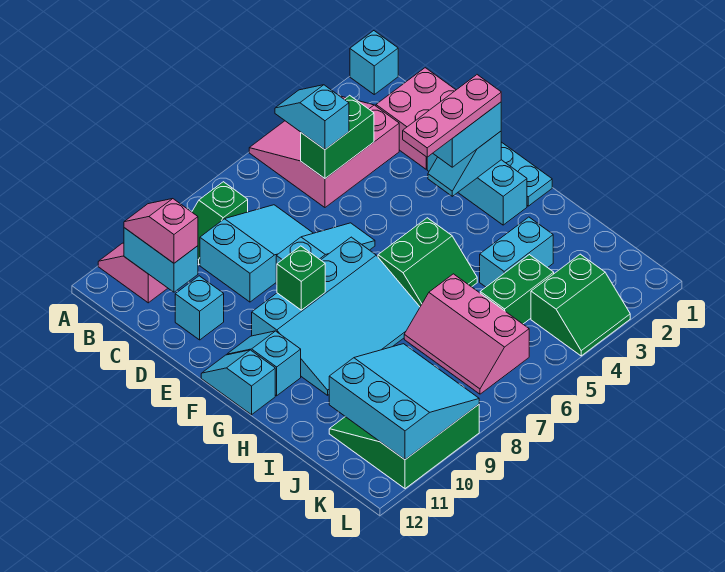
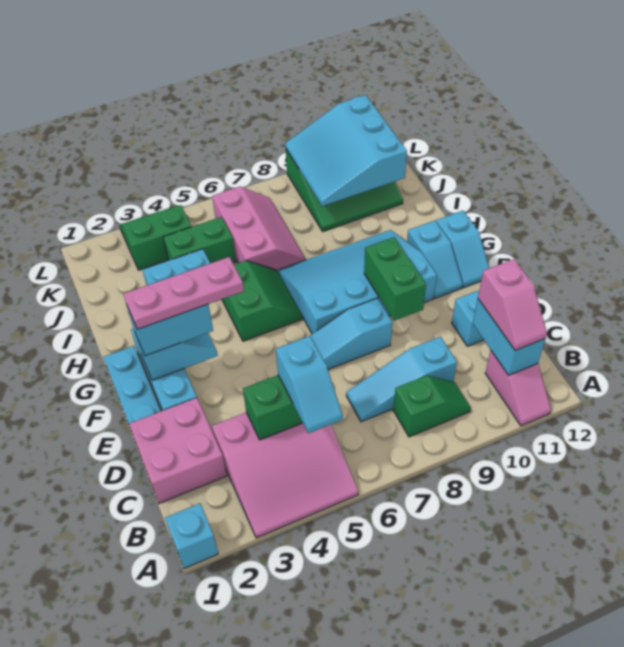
cyan slope C7:D9 level 1 top 9 -> cyan slope C7:C9 level 1 top 9
green brick F9 level 2 -> green brick E9:F9 level 2
green slope G5:H6 level 1 top G -> green slope G5:H6 level 1 top 5

